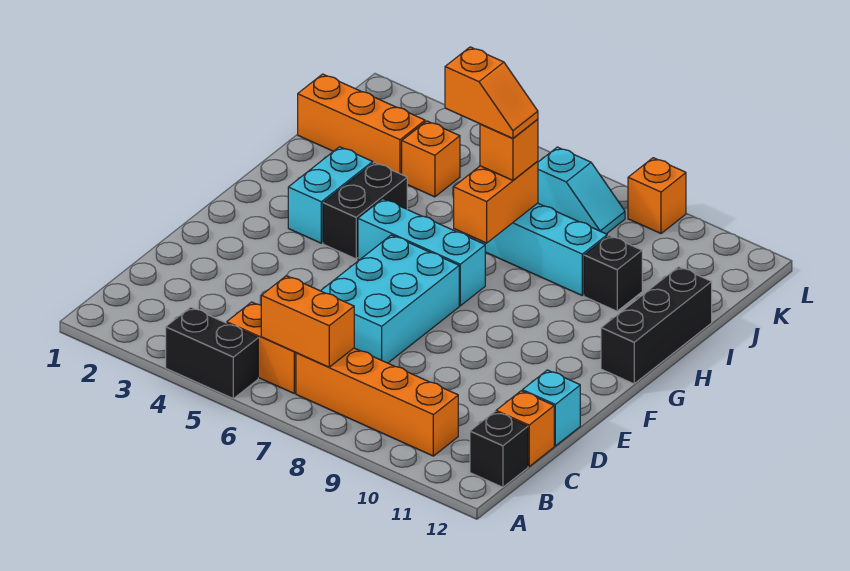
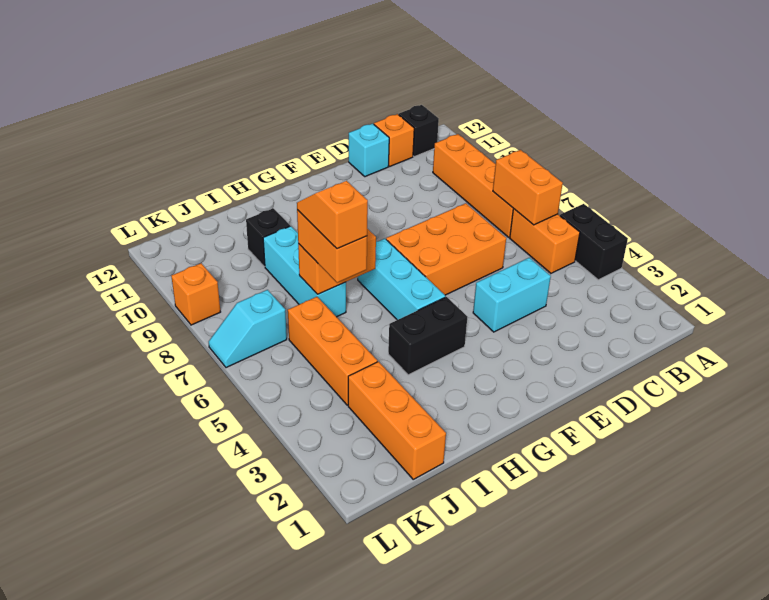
cyan brick D6:F7 level 1 -> orange brick D6:F7 level 1
cyan brick G3:H3 level 1 -> cyan brick D4:E4 level 1
black brick G12:I12 level 1 -> none
orange brick I7 level 3 -> orange brick I6:I7 level 3
orange brick J4 level 1 -> orange brick J4:J6 level 1
cyan slope K7:K8 level 1 top 7 -> cyan slope K7:L7 level 1 top K

